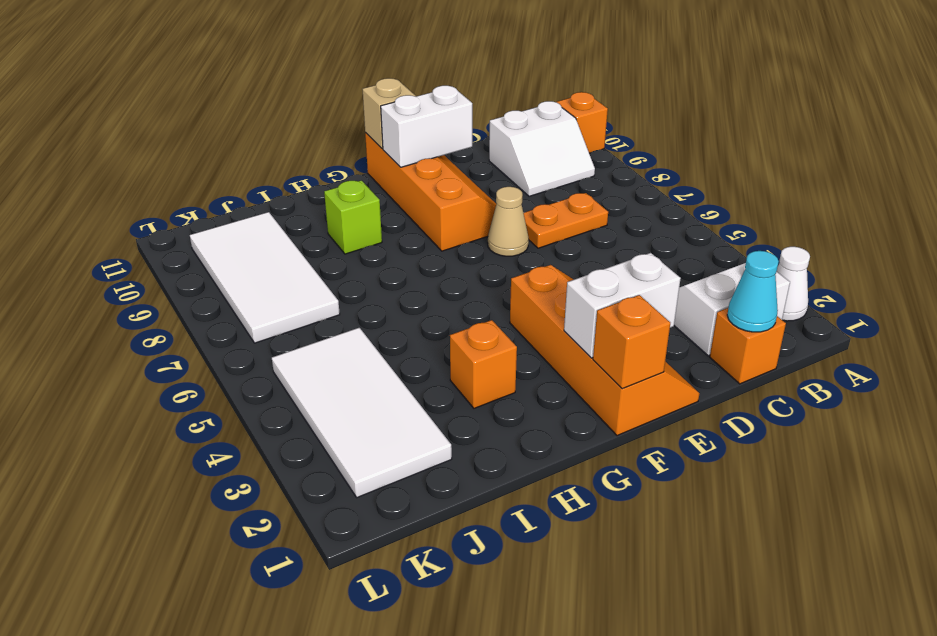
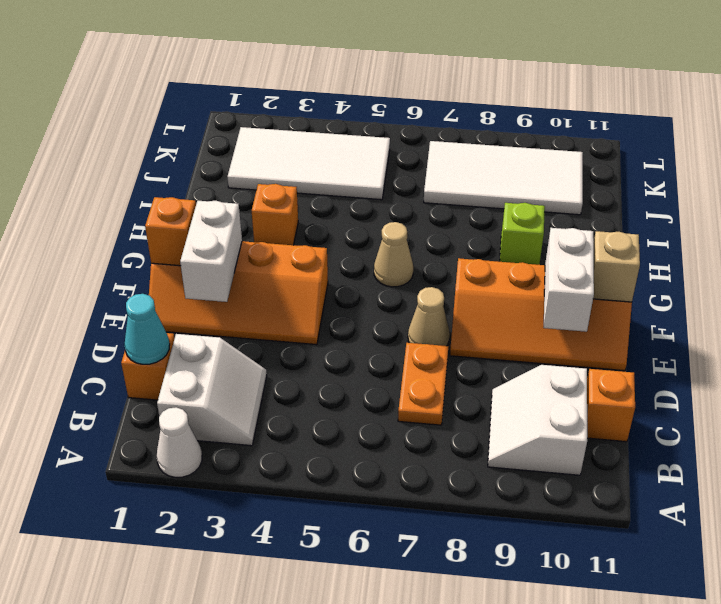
orange brick A10 level 1 -> orange brick C11 level 1
none -> tan cone G6 level 1

